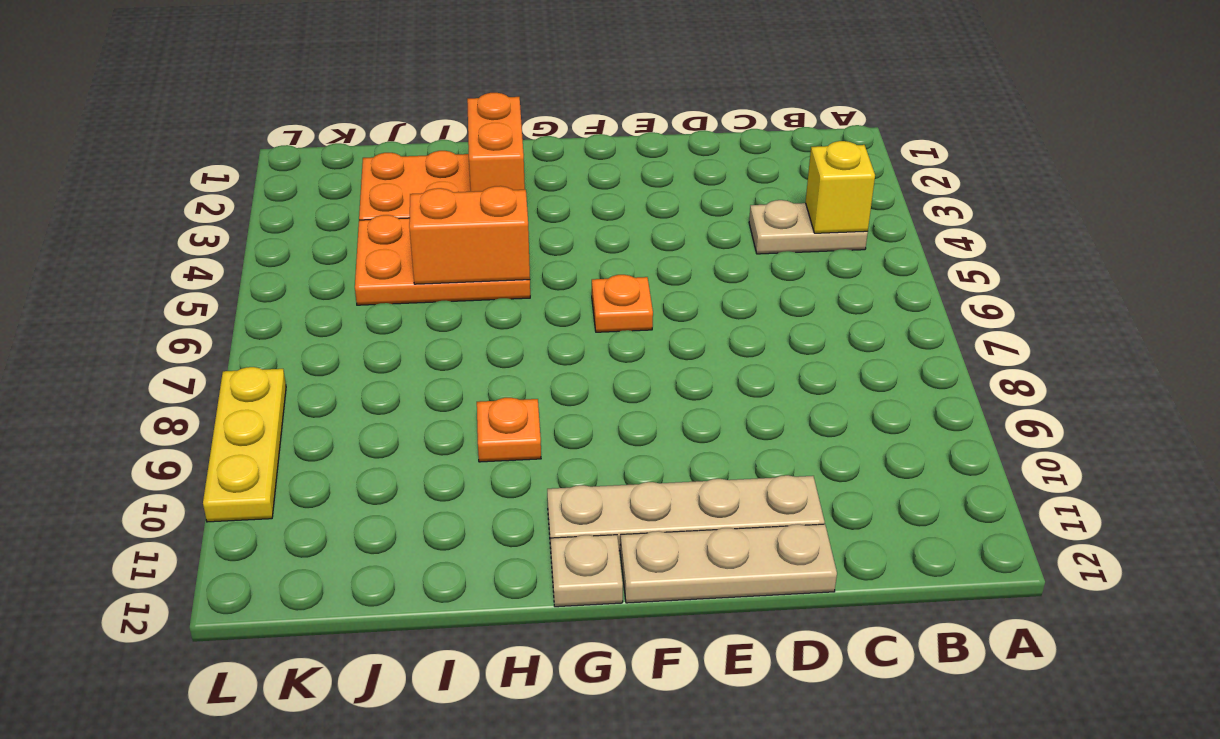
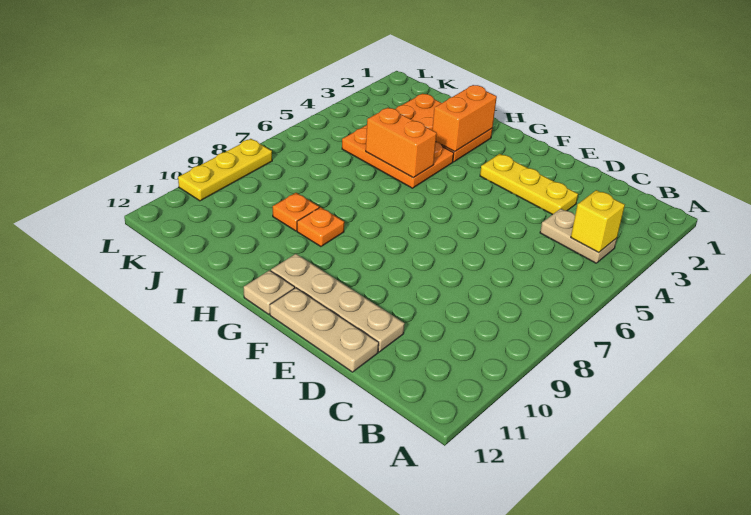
none -> yellow plate D3:F3 level 1
orange plate F6 level 1 -> orange plate I9 level 1

